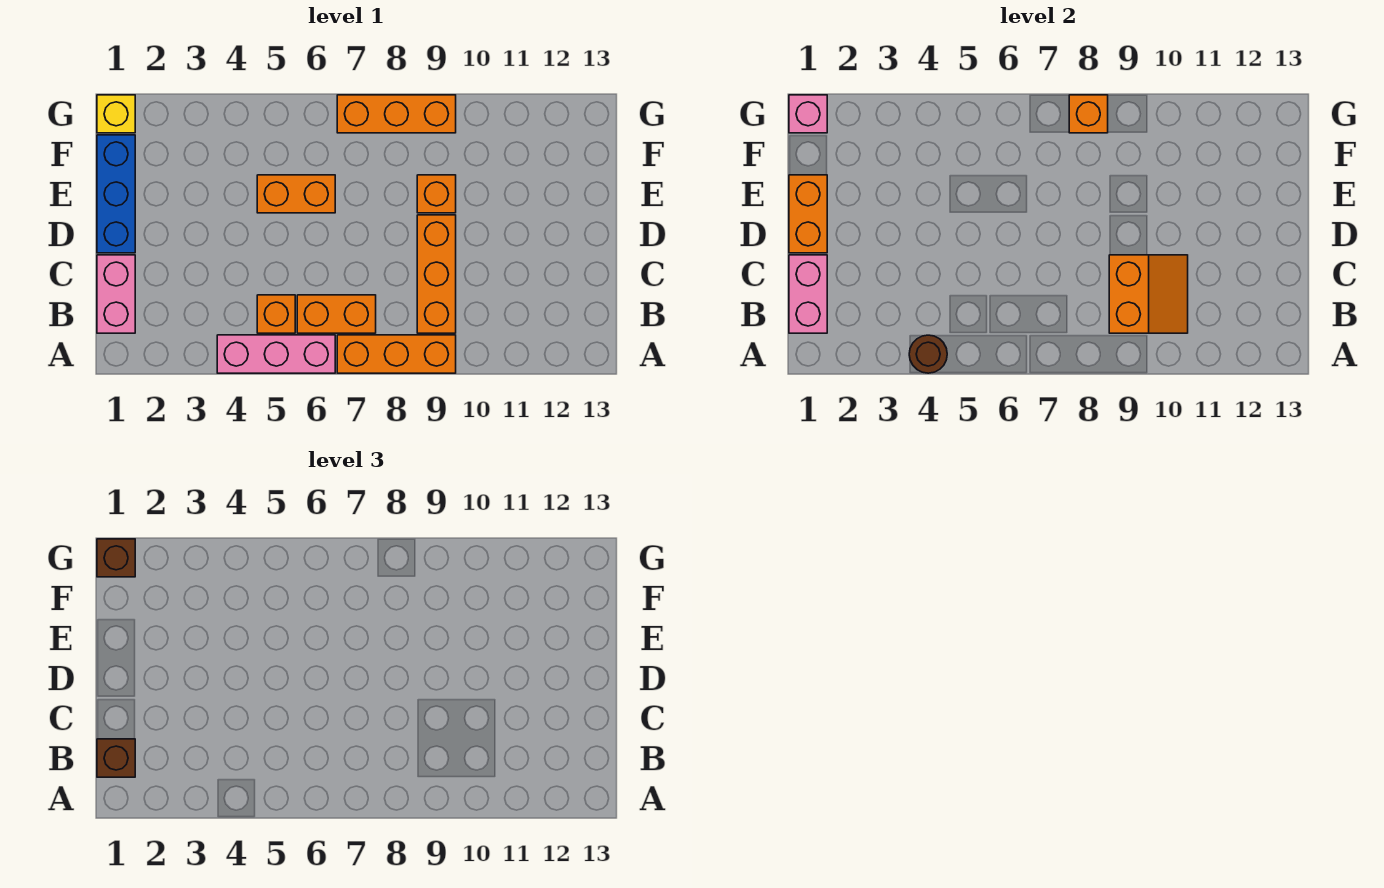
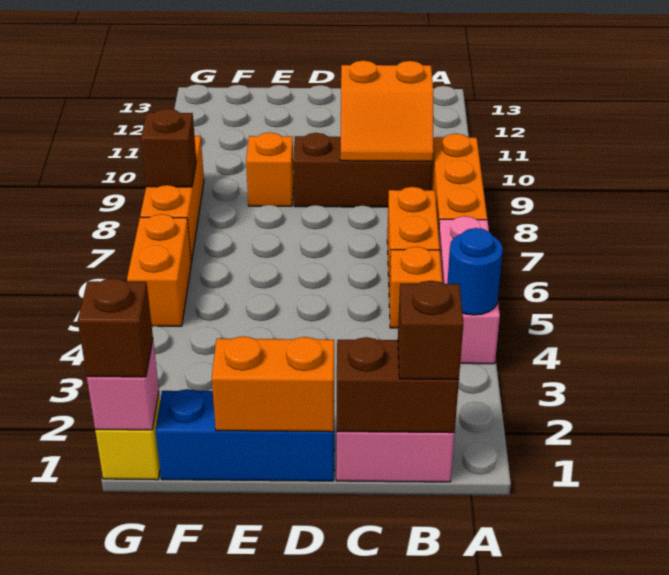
brown round brick A4 level 2 -> blue round brick A4 level 2
pink brick B1:C1 level 2 -> brown brick B1:C1 level 2
orange brick B9:D9 level 1 -> brown brick B9:D9 level 1
orange slope B9:C10 level 2 top 9 -> orange slope B9:C10 level 2 top 10
orange brick E5:E6 level 1 -> orange brick G5:G6 level 1
orange brick G8 level 2 -> brown brick G8 level 2

